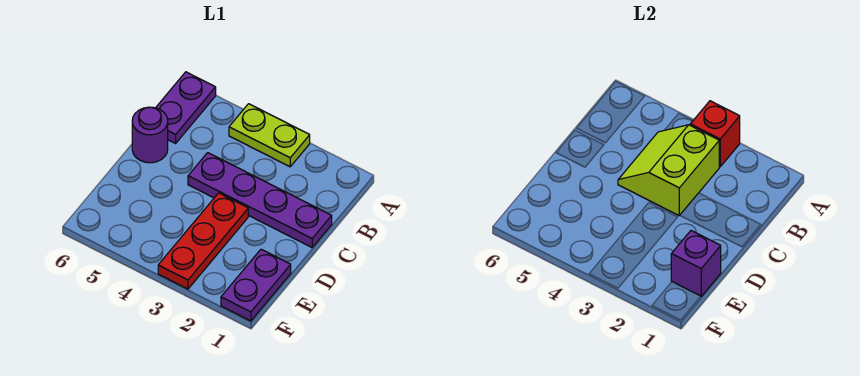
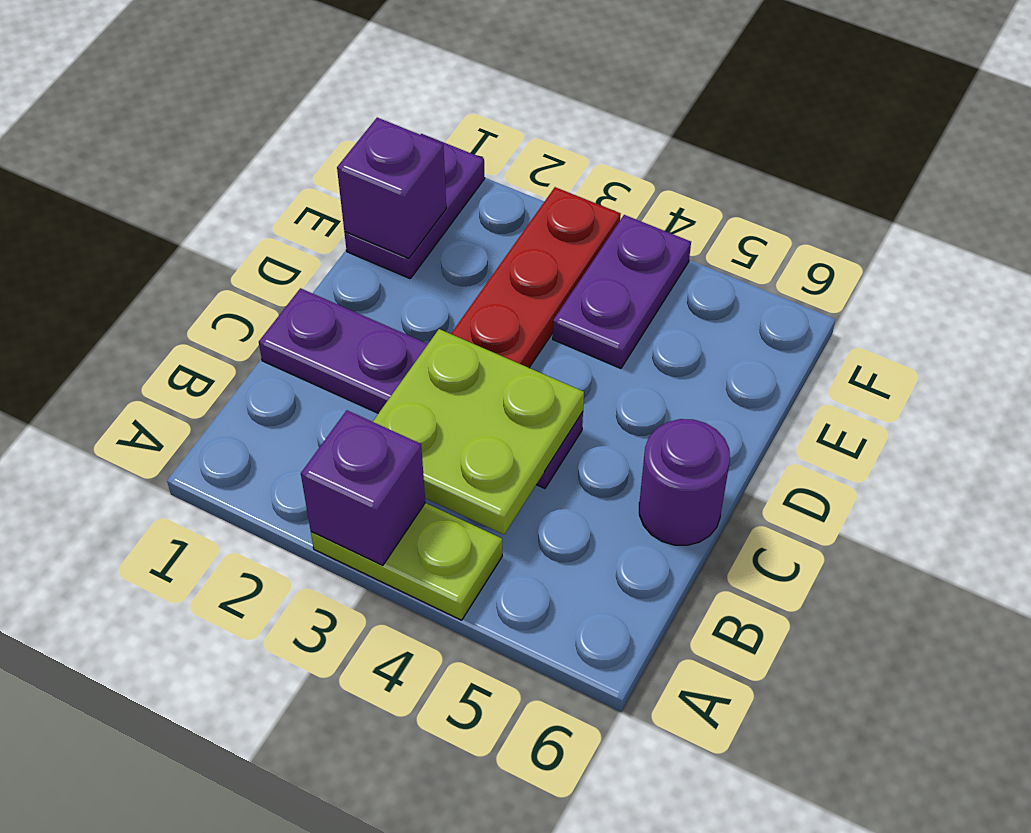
red brick A3 level 2 -> purple brick A3 level 2
purple plate A6:B6 level 1 -> purple plate E4:F4 level 1
lime slope B3:C4 level 2 top 3 -> lime plate B3:C4 level 2

